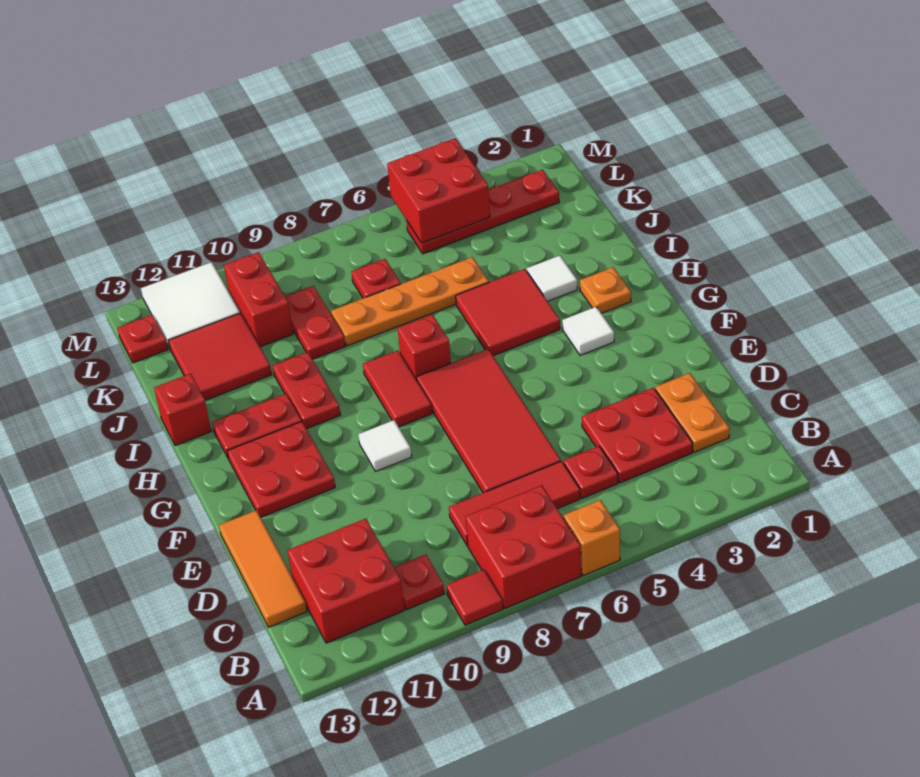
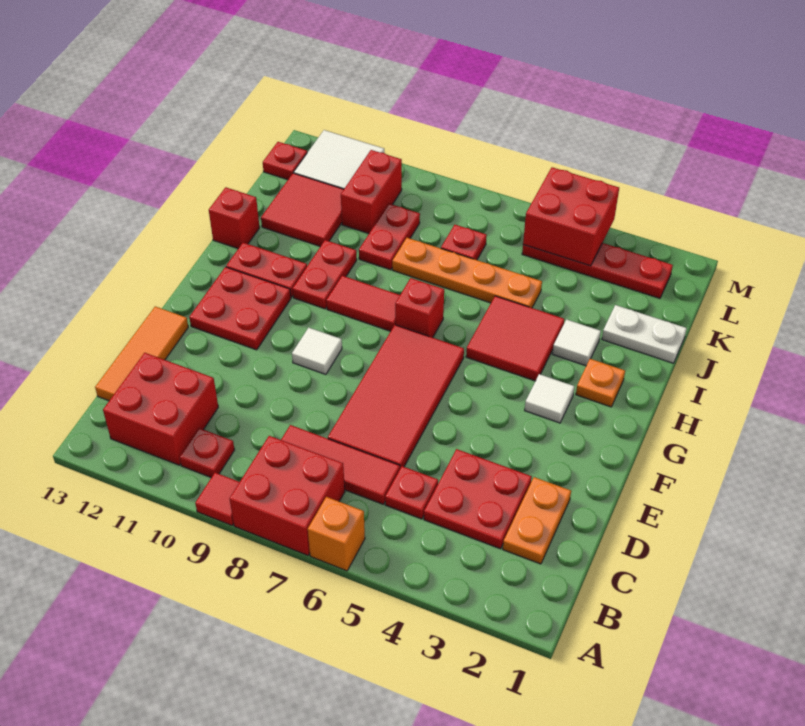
red tile G8:H8 level 1 -> red tile H8:H9 level 1
none -> white plate J1:J2 level 1

